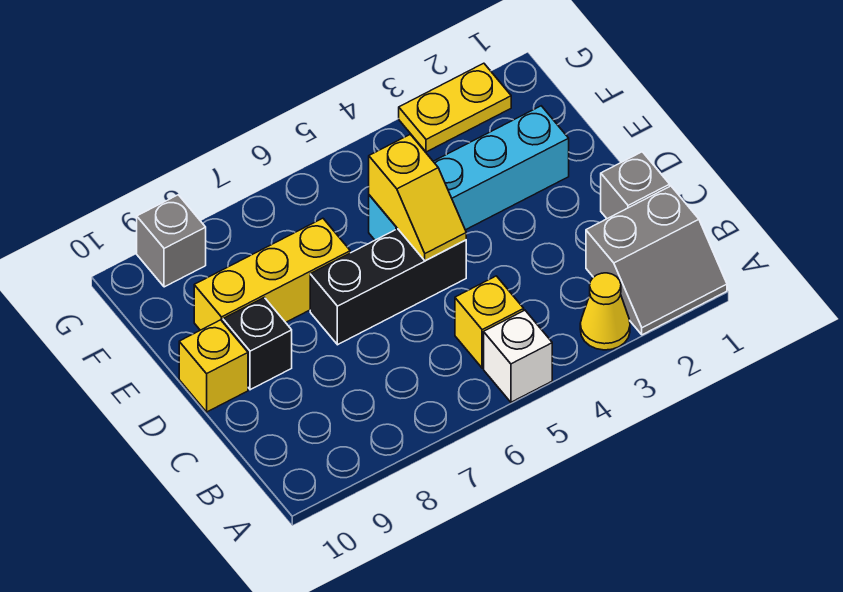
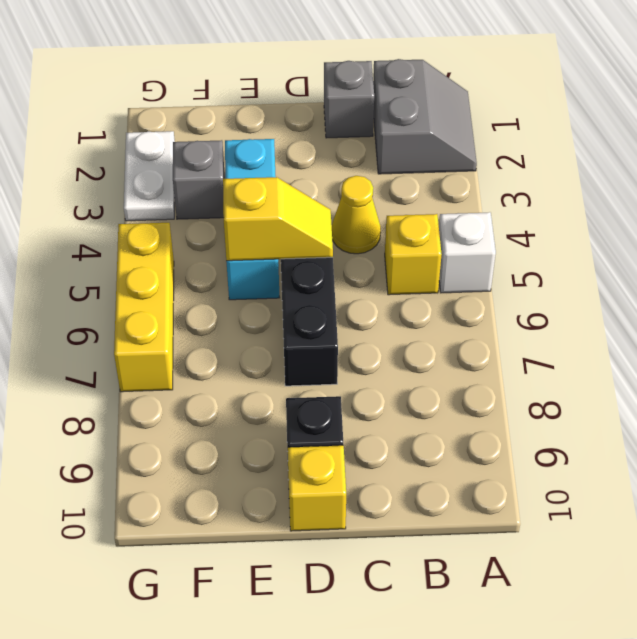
yellow cone A3 level 1 -> yellow cone C4 level 1
cyan brick E2:E5 level 1 -> cyan brick E3:E5 level 1
yellow brick E7:E9 level 1 -> yellow brick G5:G7 level 1
yellow plate G2:G3 level 1 -> white plate G2:G3 level 1
grey brick G9 level 1 -> grey brick F3 level 1

